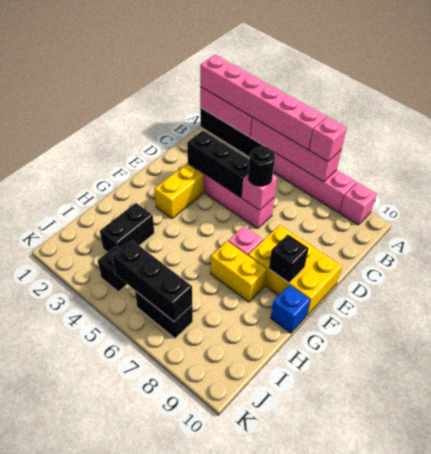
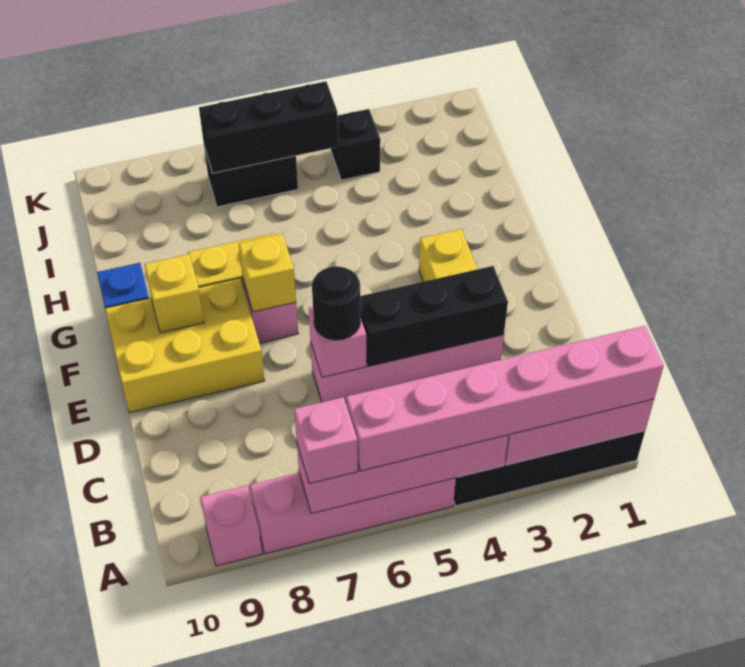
none -> yellow brick F7 level 2
black brick F9 level 2 -> yellow brick F9 level 2
black brick H3:I3 level 1 -> none

